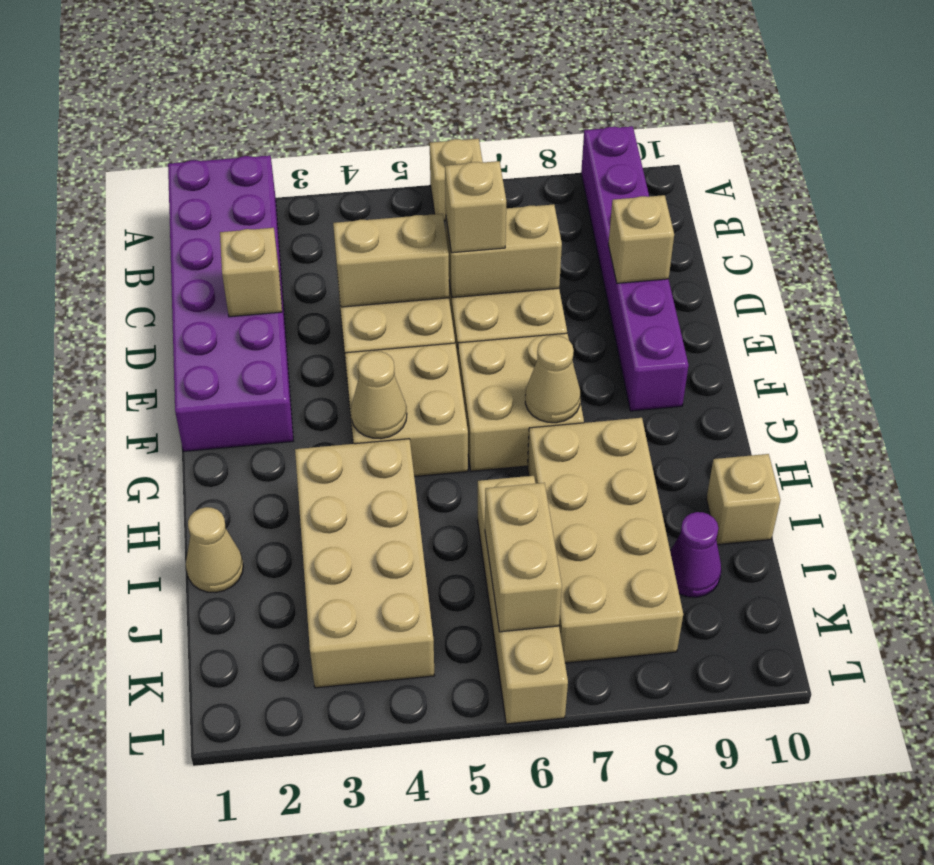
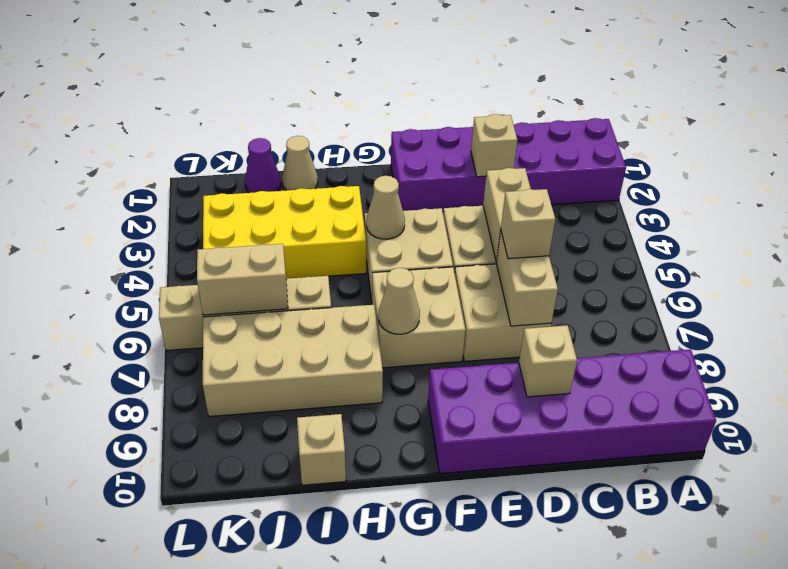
tan brick A6 level 1 -> none
purple brick A9:F9 level 1 -> purple brick A9:F10 level 1
tan brick H3:K4 level 1 -> yellow brick H3:K4 level 1
purple cone J9 level 1 -> purple cone J1 level 1

